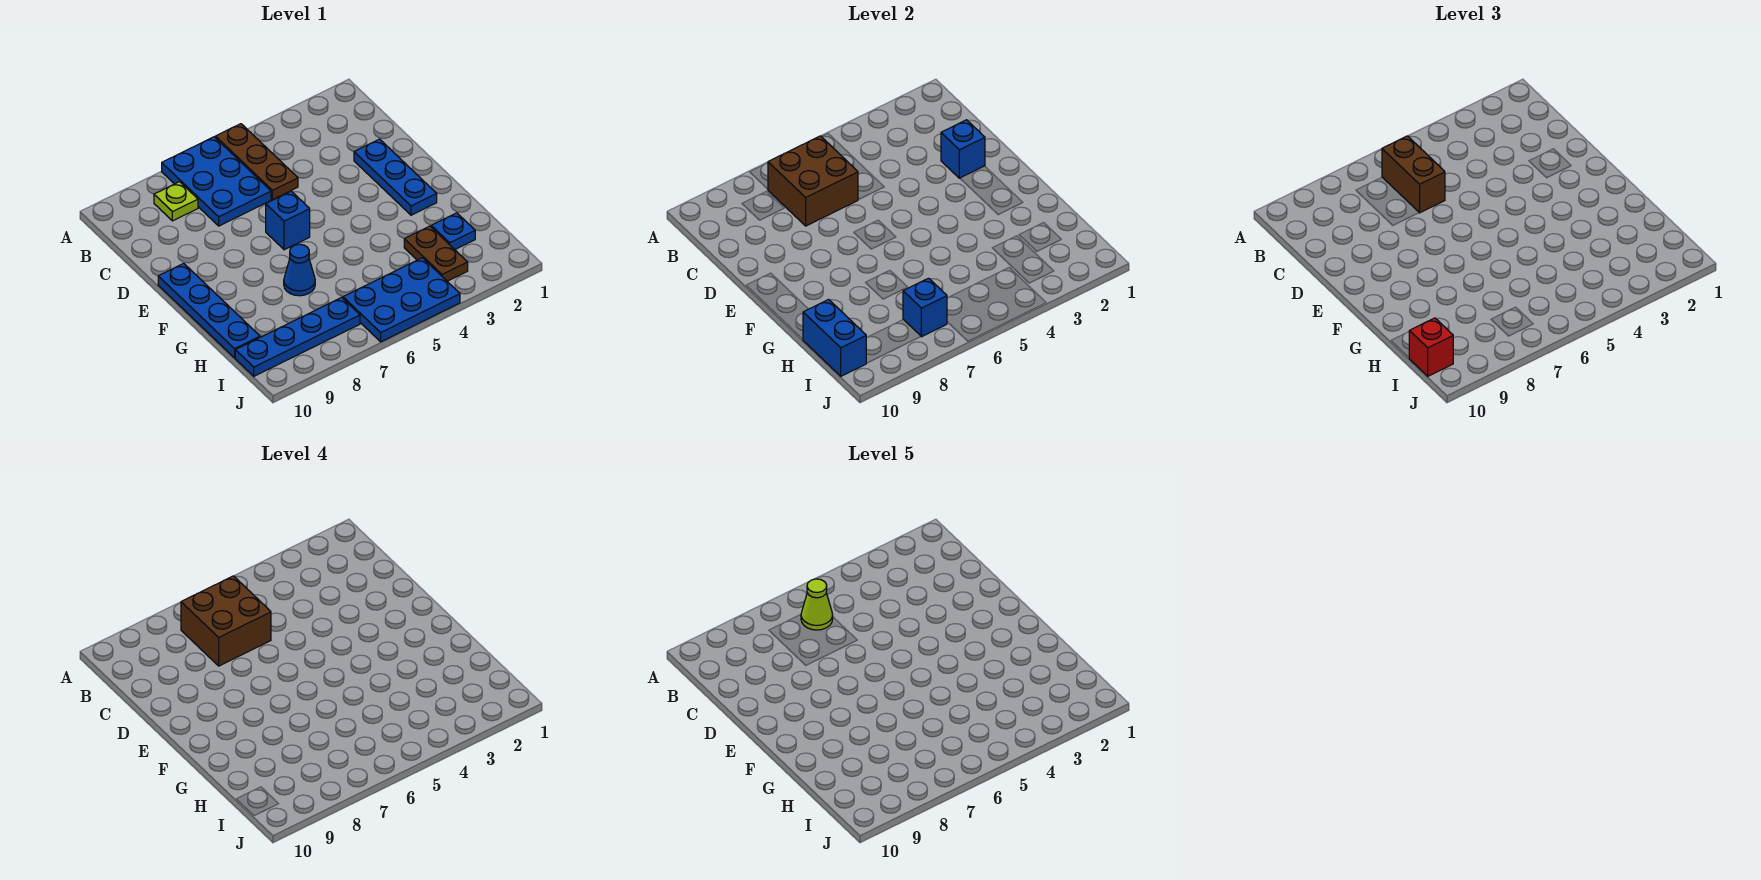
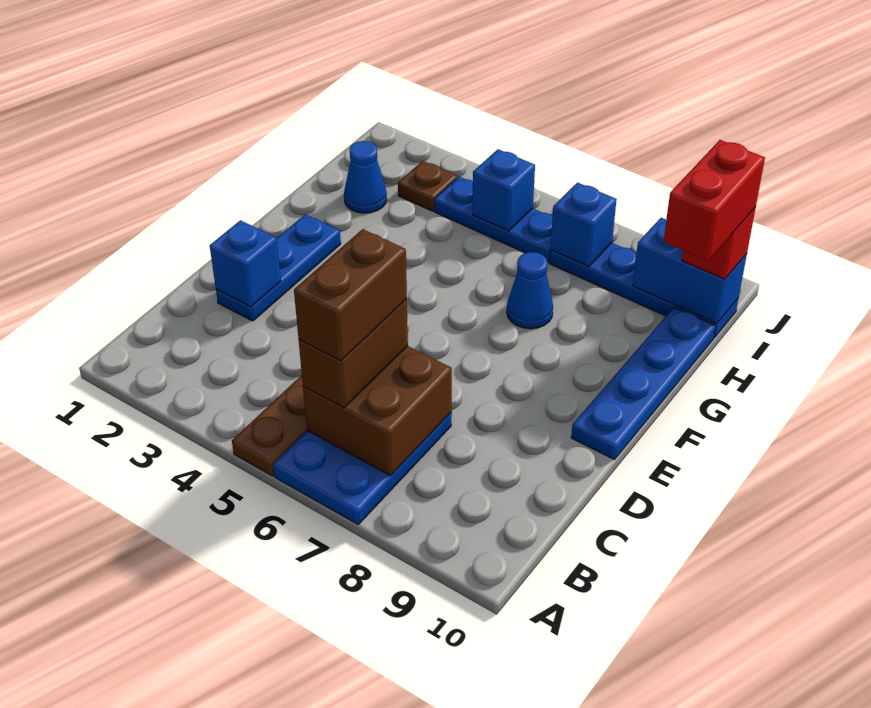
brown brick B6:C7 level 4 -> brown brick B6:C6 level 4
lime cone B6 level 5 -> none
lime plate B8 level 1 -> none
blue brick E6 level 1 -> blue brick I5 level 2
blue plate H2 level 1 -> blue cone H2 level 1
brown plate H3:I3 level 1 -> brown plate I3 level 1
blue brick H10:I10 level 2 -> blue brick I9:I10 level 2
none -> red brick H10:I10 level 4
blue plate I4:J6 level 1 -> blue plate I4:I6 level 1

